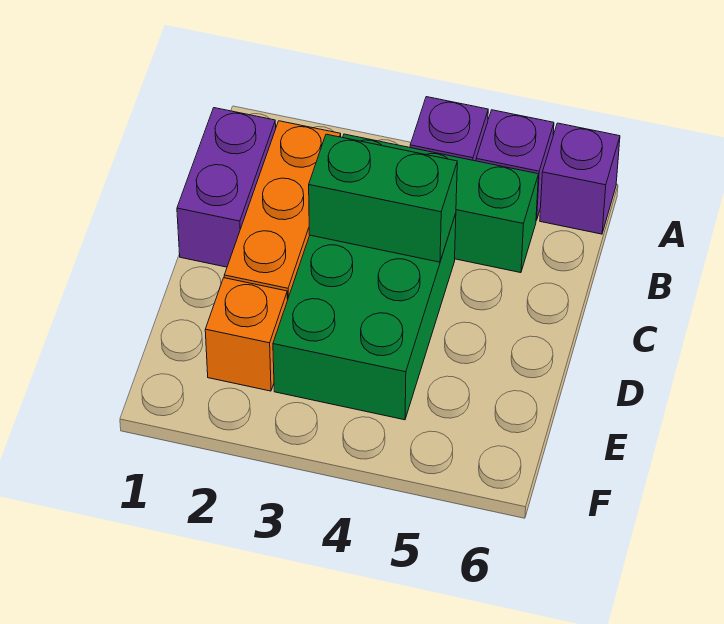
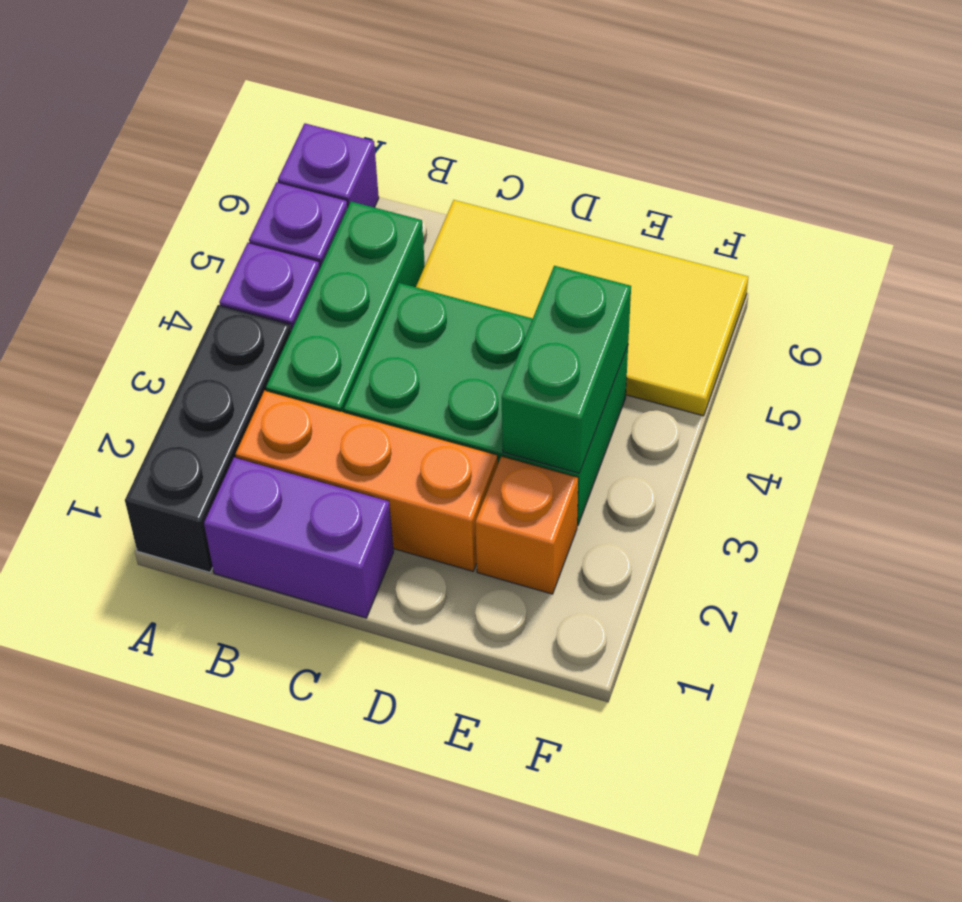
none -> black brick A1:A3 level 1
green brick C3:C4 level 2 -> green brick E3:E4 level 2
none -> yellow tile C5:F6 level 1

